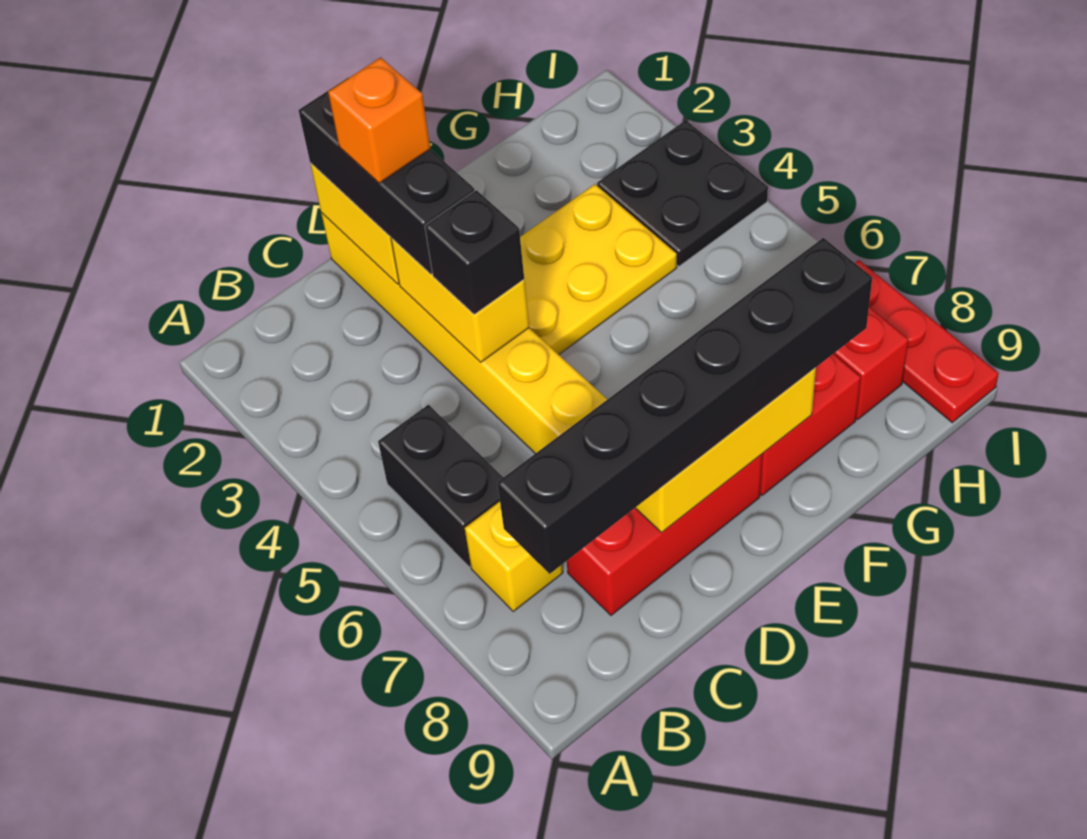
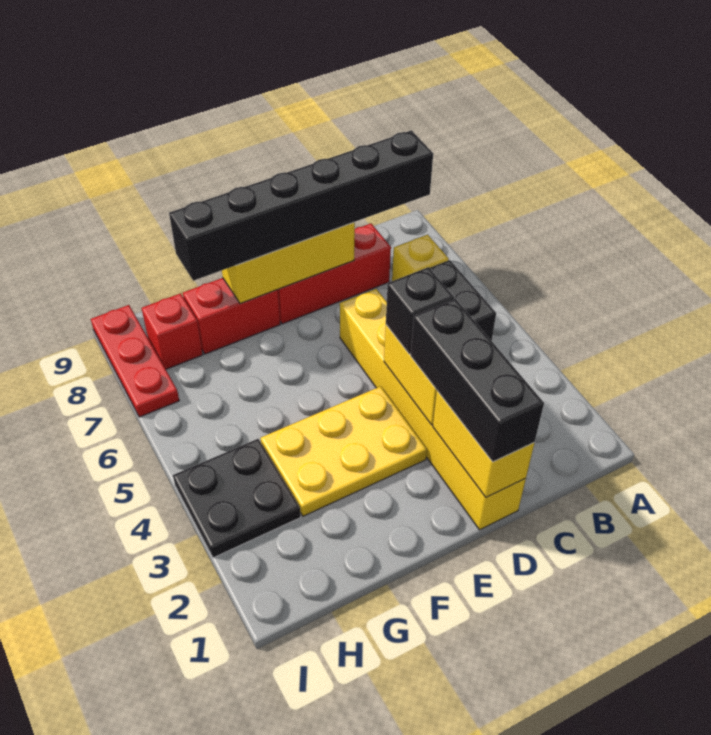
orange brick D2 level 4 -> none

